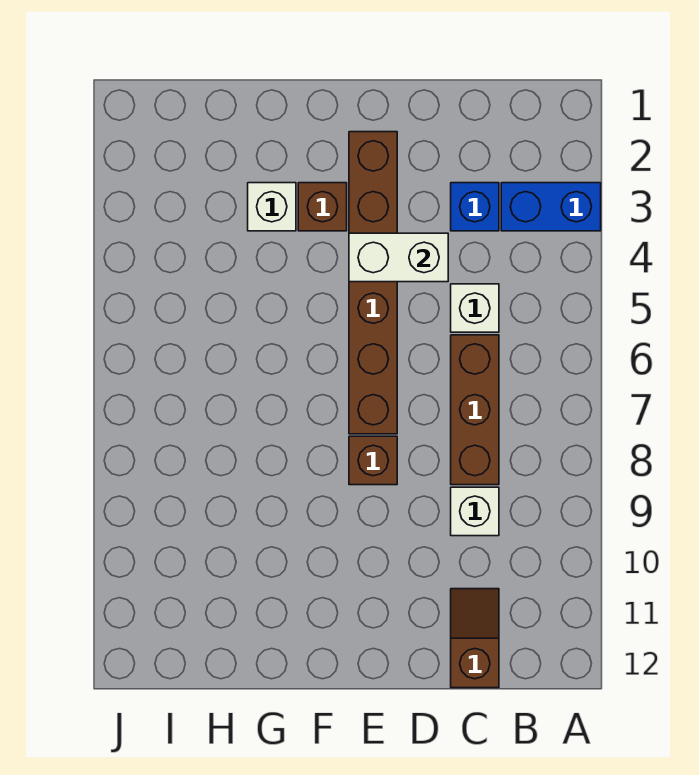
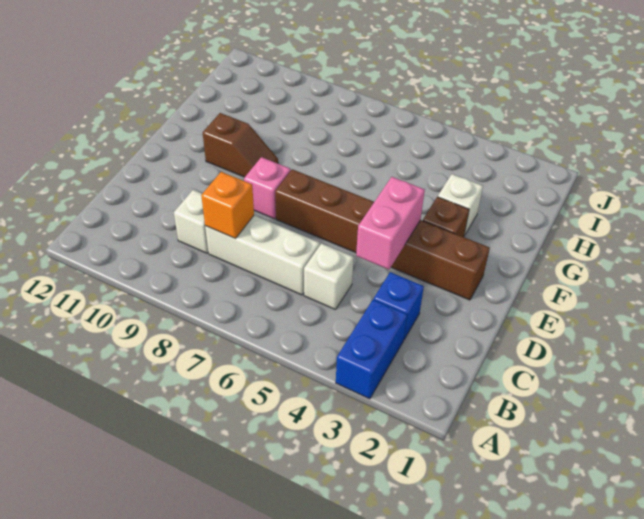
brown brick C6:C8 level 1 -> white brick C6:C8 level 1
none -> orange brick C8 level 2
brown slope C11:C12 level 1 top 12 -> brown slope F9:F10 level 1 top 10
white brick D4:E4 level 2 -> pink brick D4:E4 level 2
brown brick E8 level 1 -> pink brick E8 level 1

